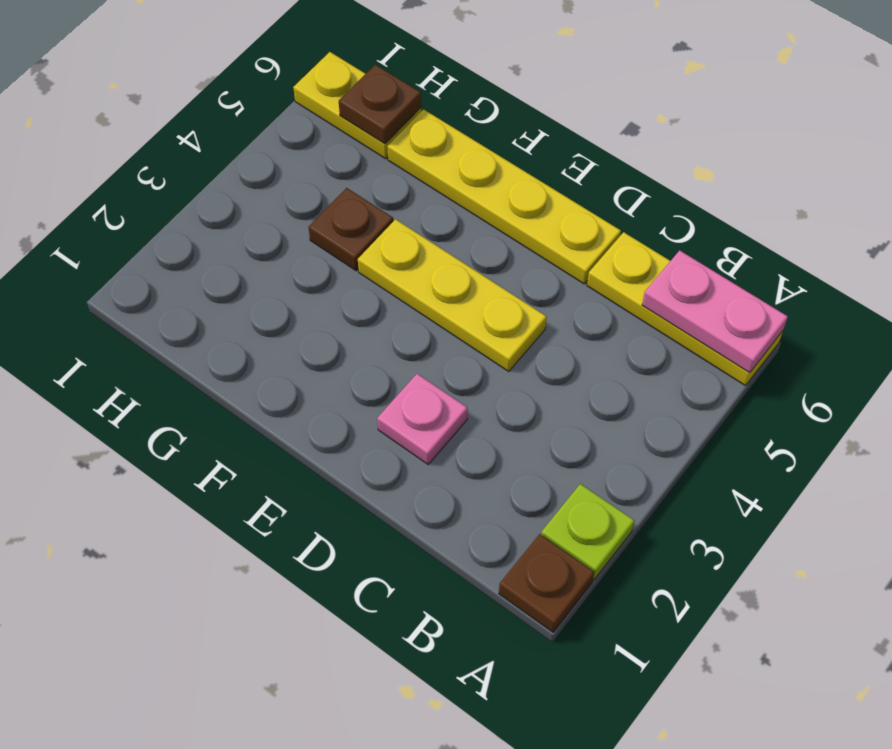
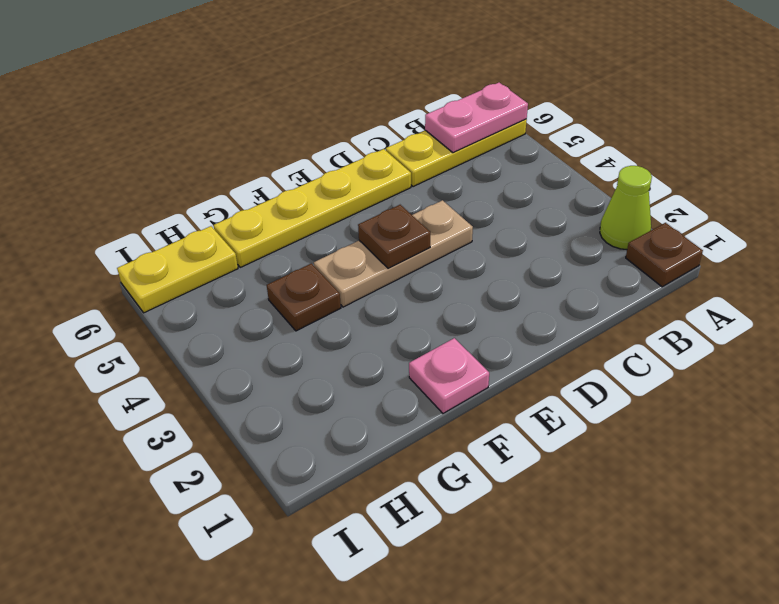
lime plate A2 level 1 -> lime cone A2 level 1
pink plate D2 level 1 -> pink plate F1 level 1
yellow plate D4:F4 level 1 -> tan plate D4:F4 level 1
brown plate H6 level 2 -> brown plate E4 level 2

